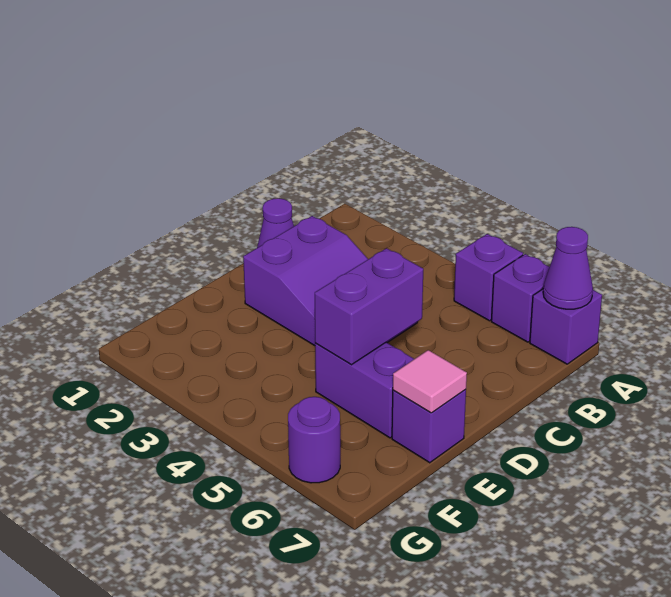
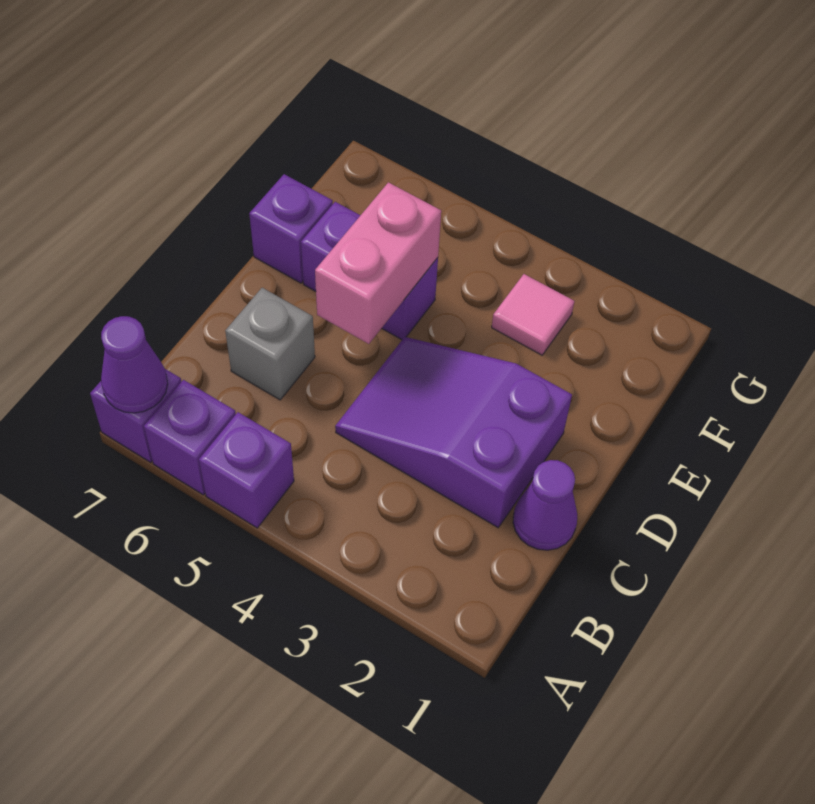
none -> grey brick C6 level 1
purple brick D5:E5 level 2 -> pink brick D5:E5 level 2
pink tile E7 level 2 -> pink tile F3 level 1
purple round brick G6 level 1 -> none

